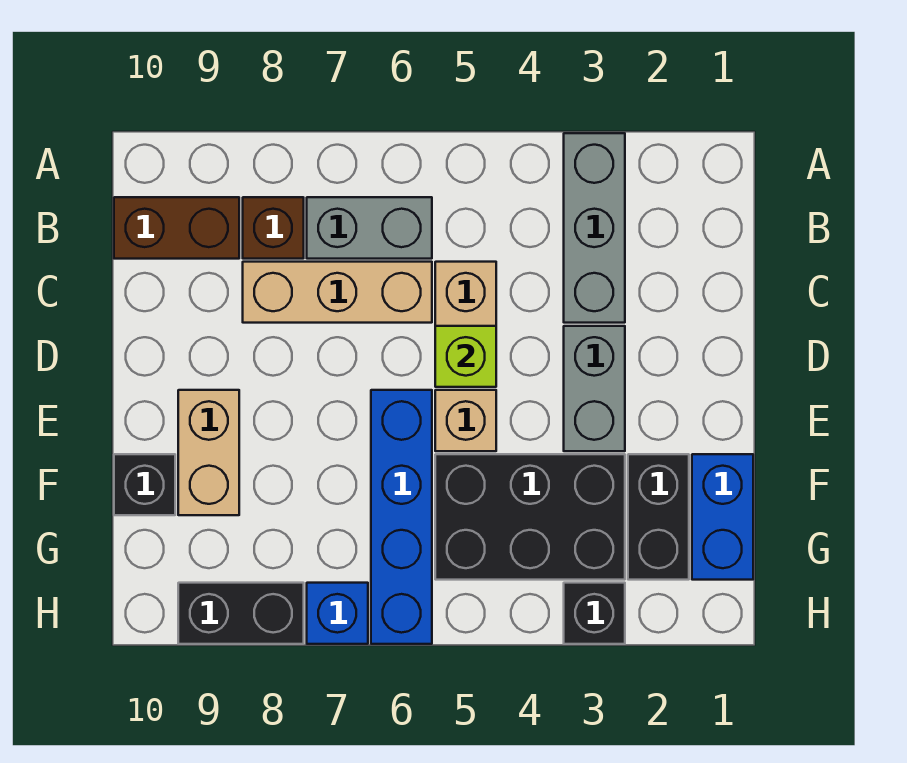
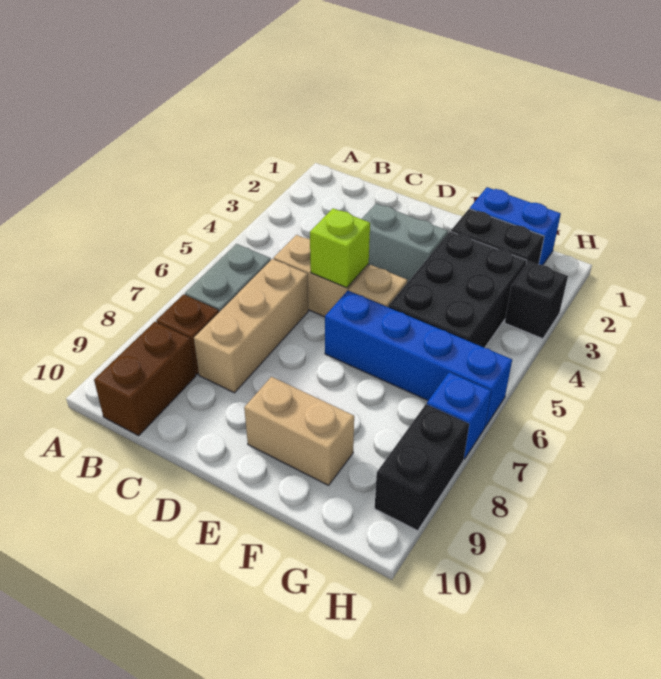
grey brick A3:C3 level 1 -> none
black brick F10 level 1 -> none

